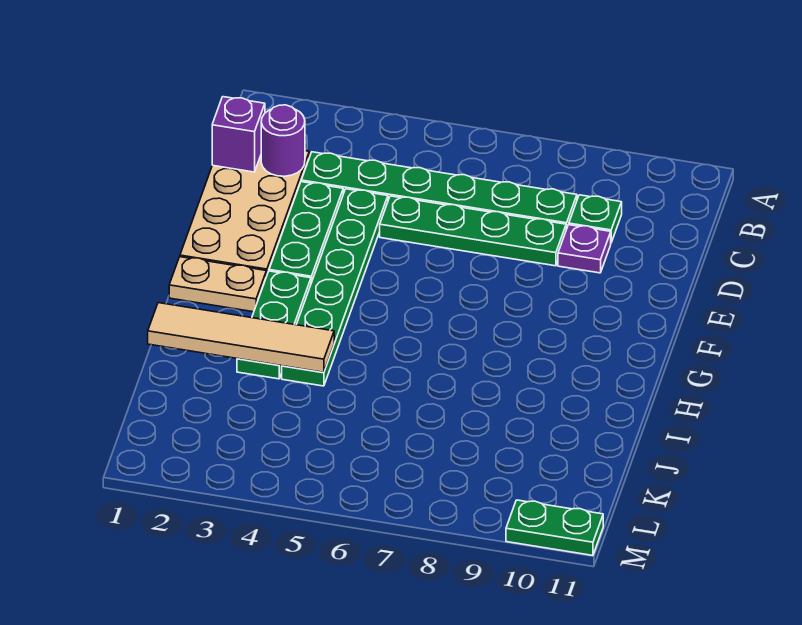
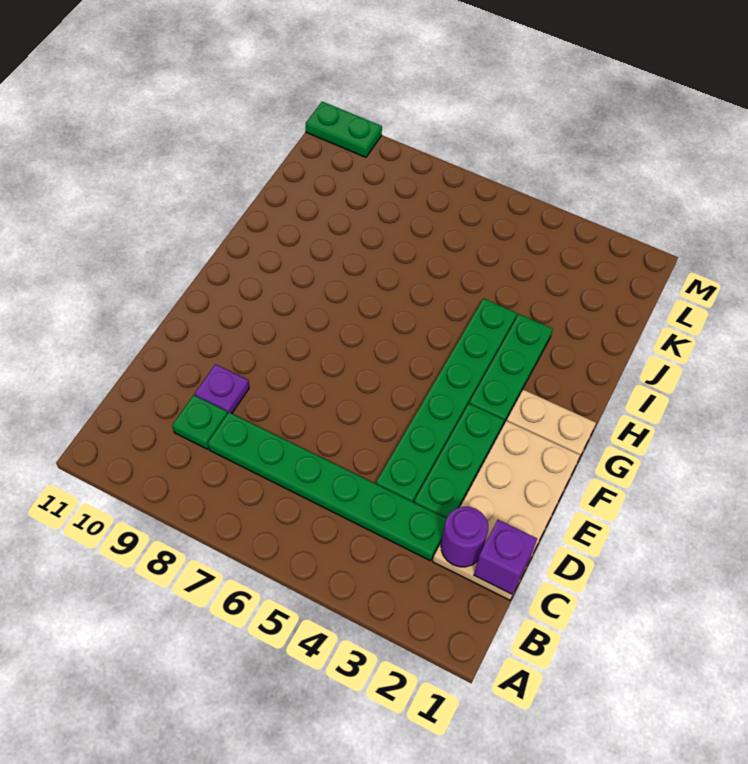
green plate D5:D8 level 1 -> none
tan tile I1:I4 level 2 -> none

